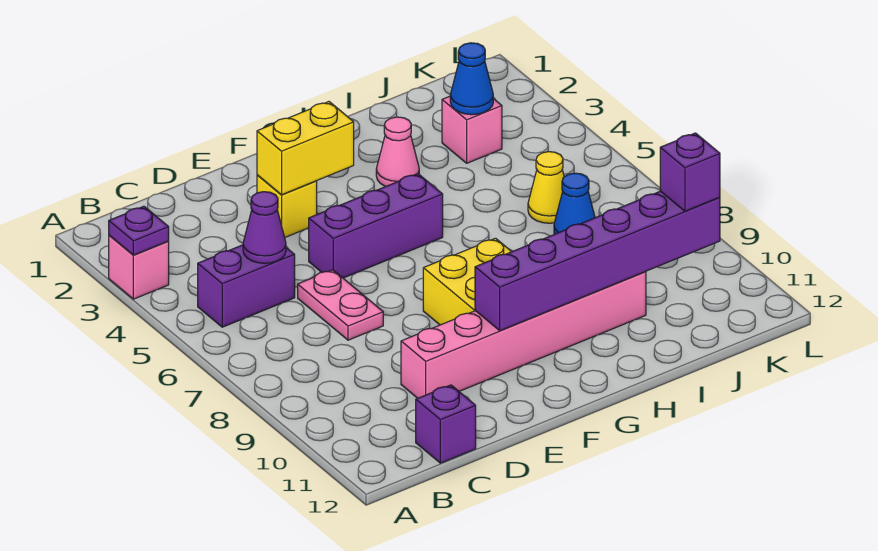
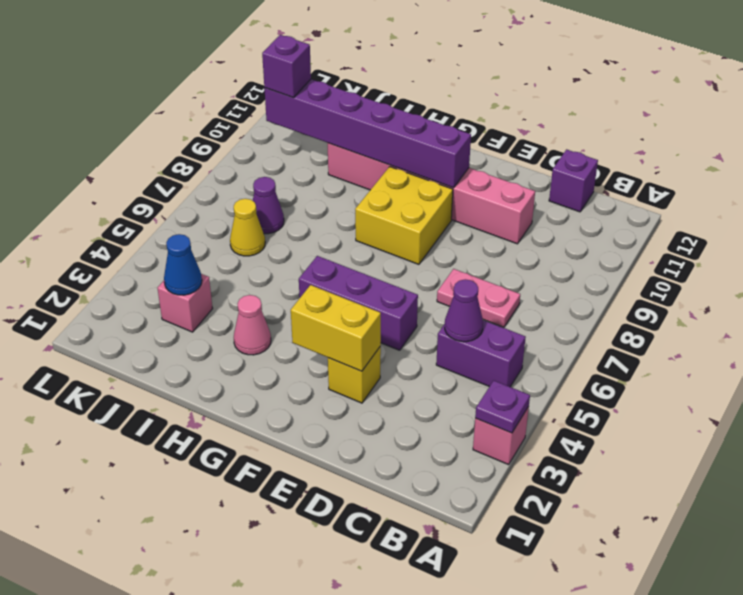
pink plate D6:D7 level 1 -> pink plate C7:D7 level 1
blue cone J7 level 1 -> purple cone J7 level 1

